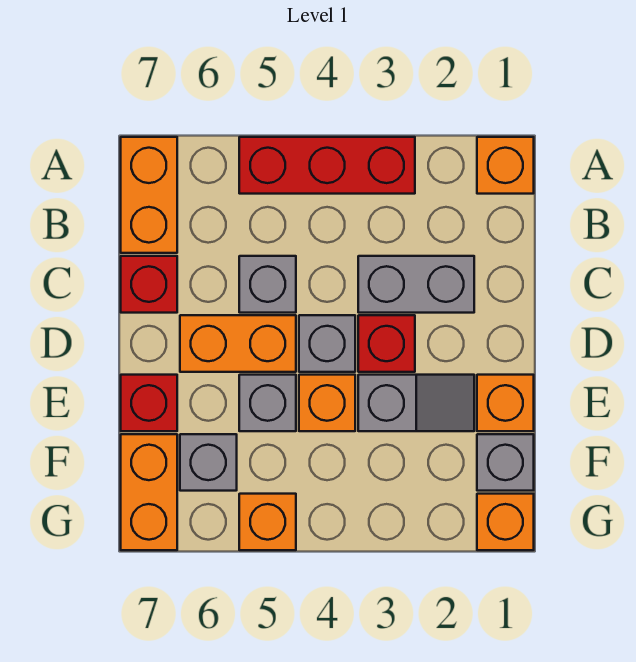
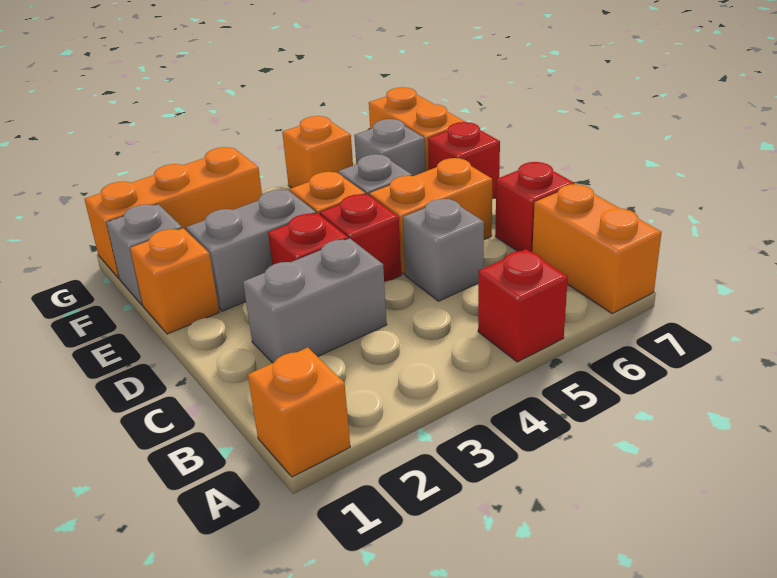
red brick A3:A5 level 1 -> red brick A5 level 1
grey brick D4 level 1 -> red brick D4 level 1
grey slope E2:E3 level 1 top 3 -> grey brick E2:E3 level 1
orange brick G1 level 1 -> orange brick G1:G3 level 1

